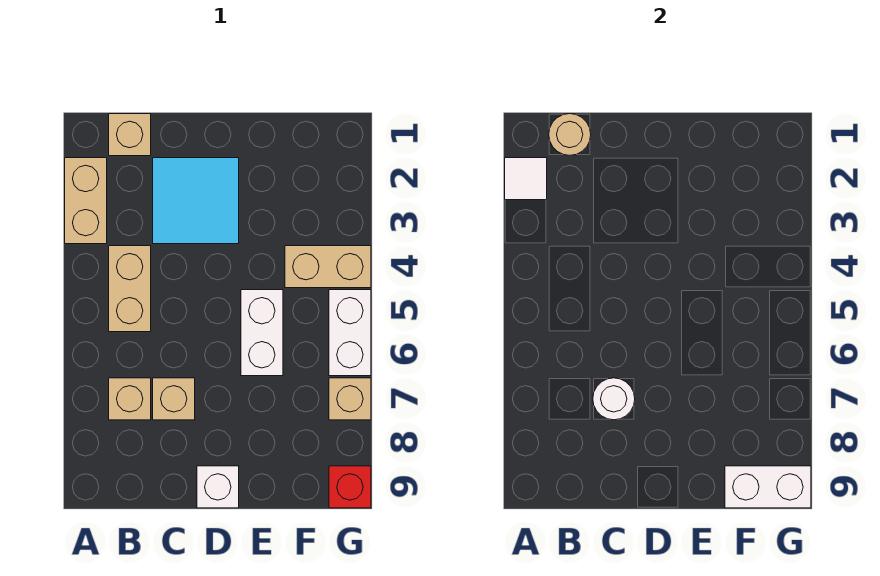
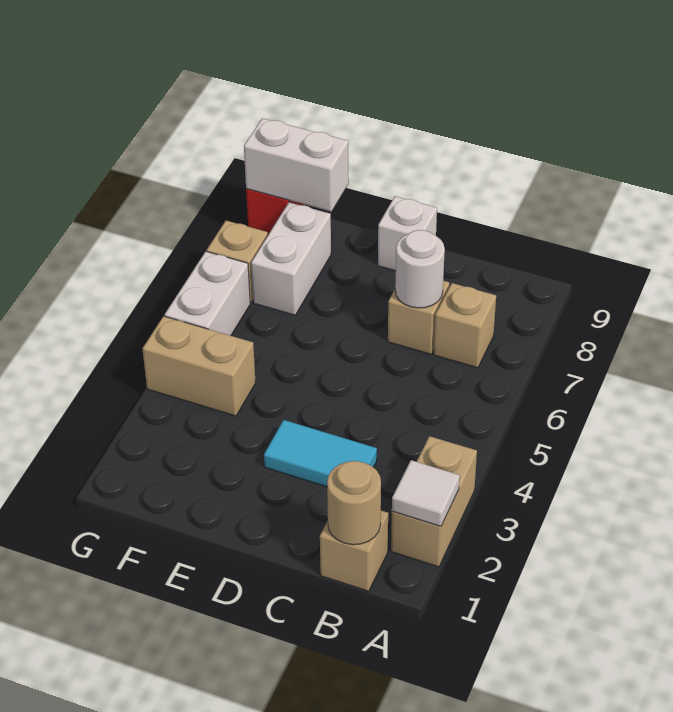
tan brick B4:B5 level 1 -> none
cyan tile C2:D3 level 1 -> cyan tile C3:D3 level 1
white brick E5:E6 level 1 -> white brick F7:F8 level 1

